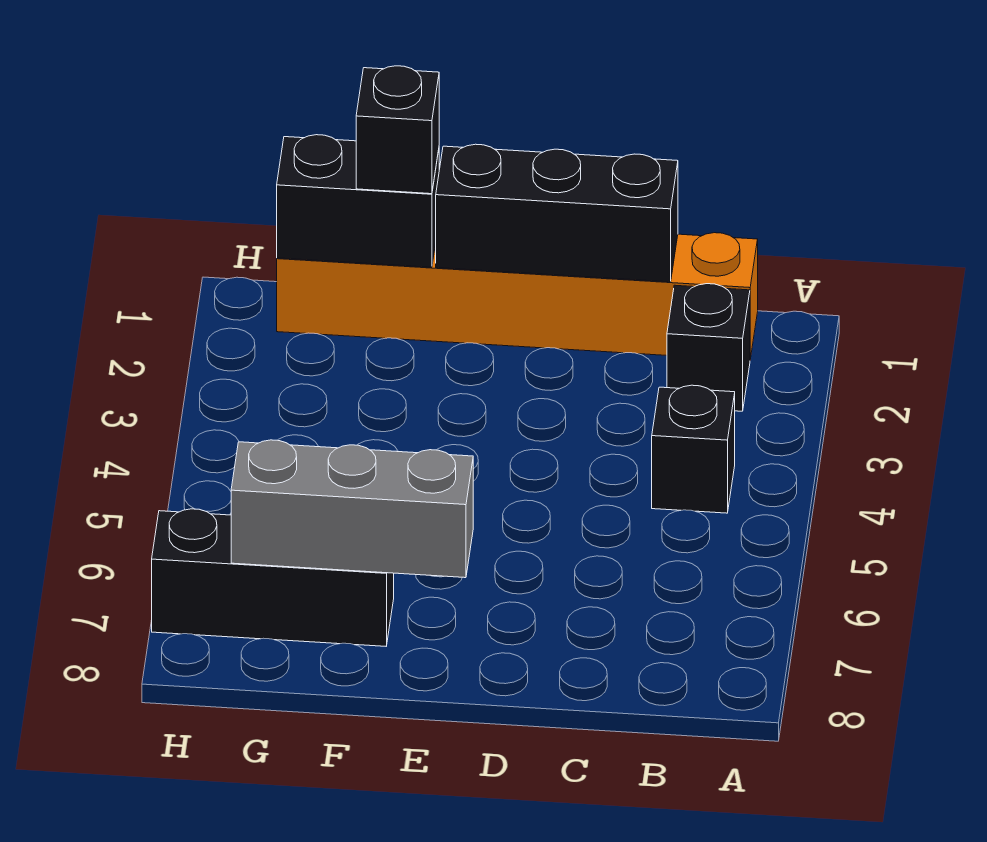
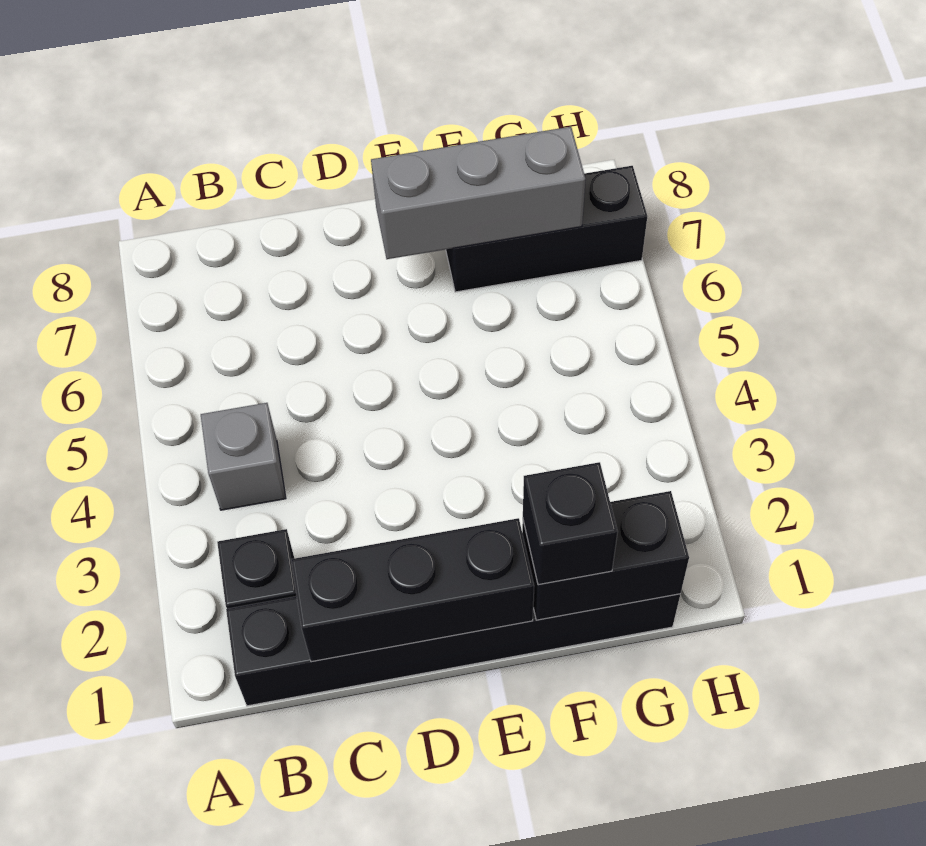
orange brick B1:G1 level 1 -> black brick B1:G1 level 1
black brick B4 level 1 -> grey brick B4 level 1

